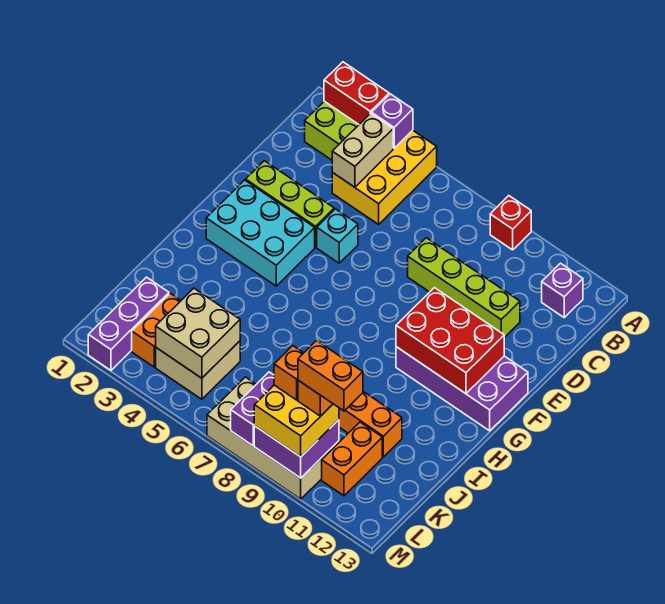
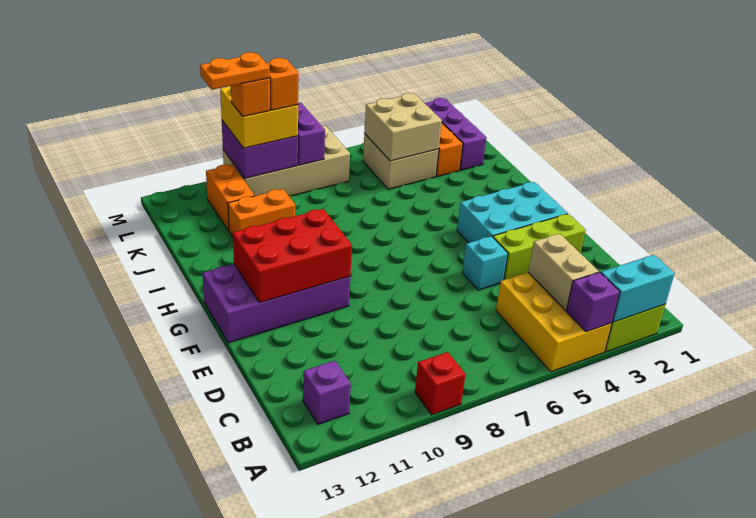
red brick A2:A3 level 2 -> cyan brick A2:A3 level 2
lime brick D8:D11 level 1 -> none
orange brick L10:L11 level 5 -> orange plate L10:L11 level 5

